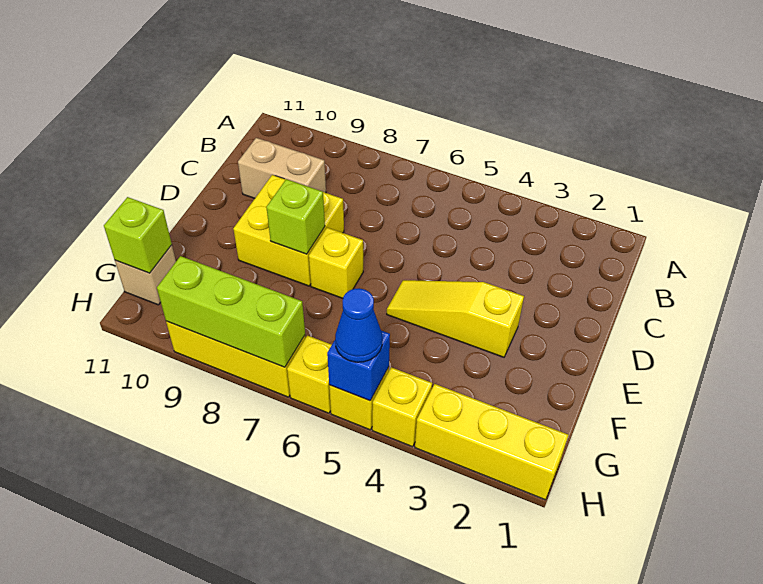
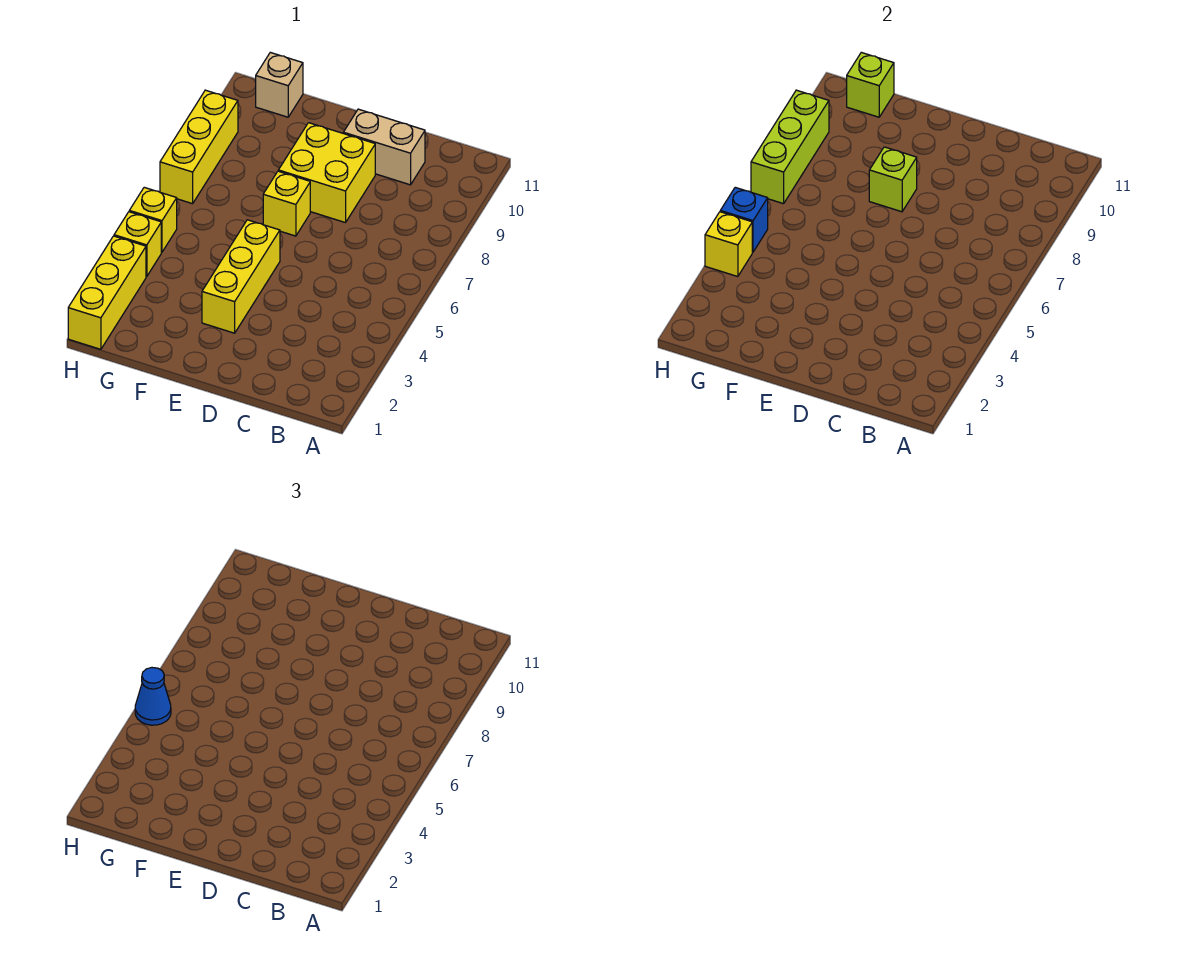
tan brick C9:C10 level 1 -> tan brick C10:D10 level 1
yellow slope E3:E5 level 1 top 3 -> yellow brick E3:E5 level 1
yellow brick H6 level 1 -> yellow brick H4 level 2

